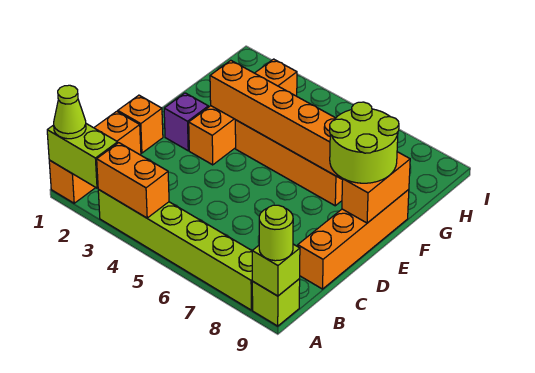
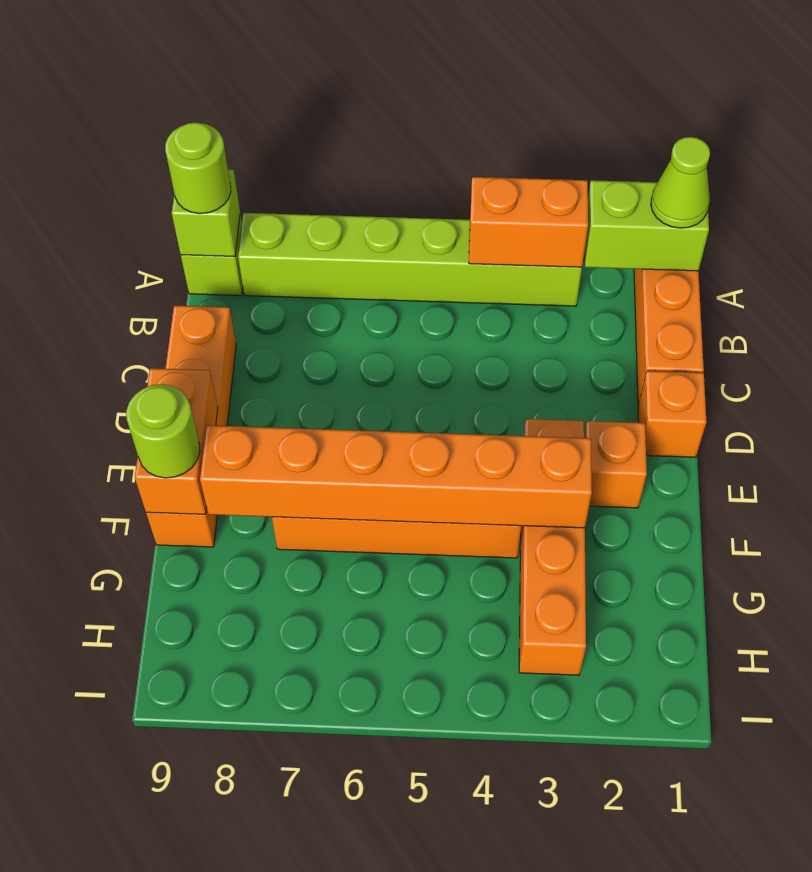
purple brick E2 level 1 -> orange brick E2 level 1
lime round brick E8:F9 level 3 -> lime round brick F9 level 3

